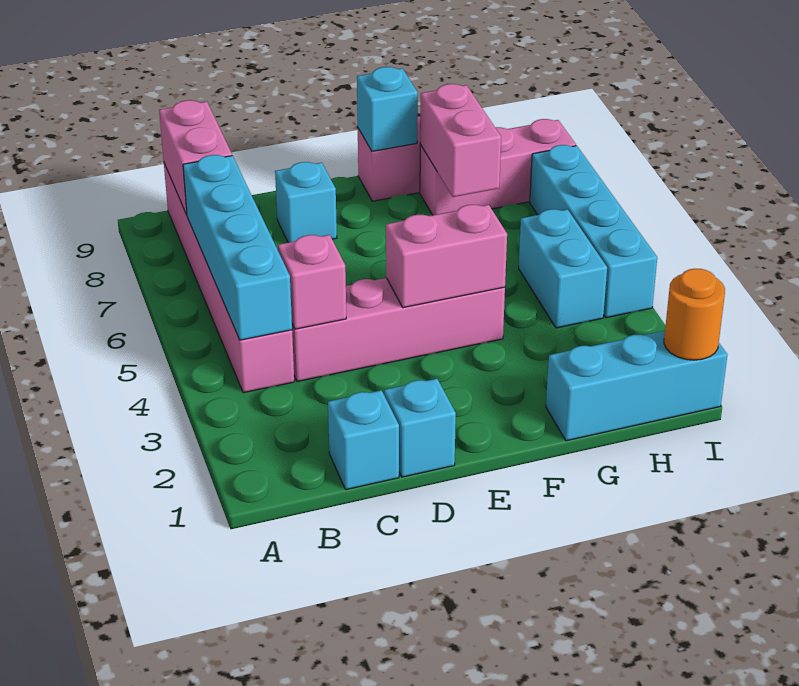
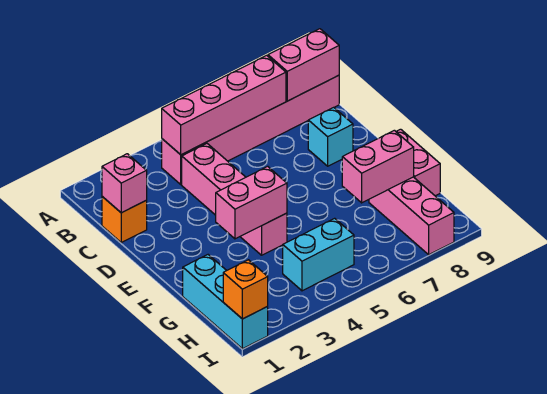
cyan brick B4:B7 level 2 -> pink brick B4:B7 level 2
cyan brick C1 level 1 -> orange brick C1 level 1
pink brick C4 level 2 -> pink brick C1 level 2
cyan brick D1 level 1 -> none
pink brick E4:F4 level 2 -> pink brick F3:F4 level 2
cyan brick F9 level 2 -> none
orange round brick I1 level 2 -> orange brick I1 level 2
cyan brick I4:I7 level 1 -> none

